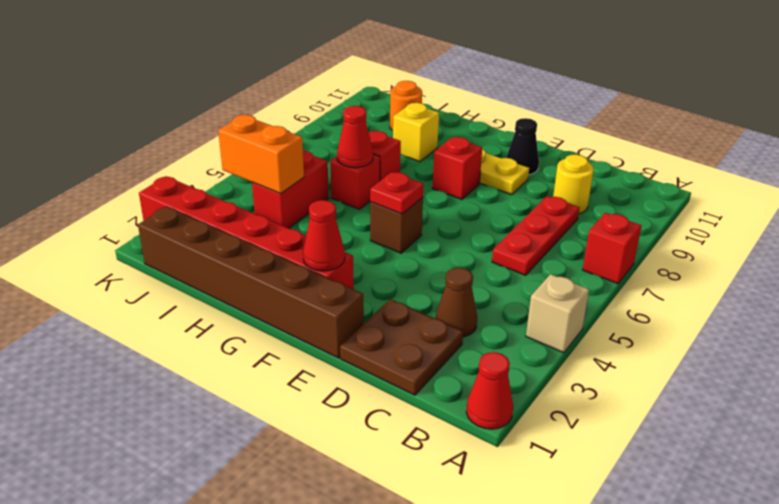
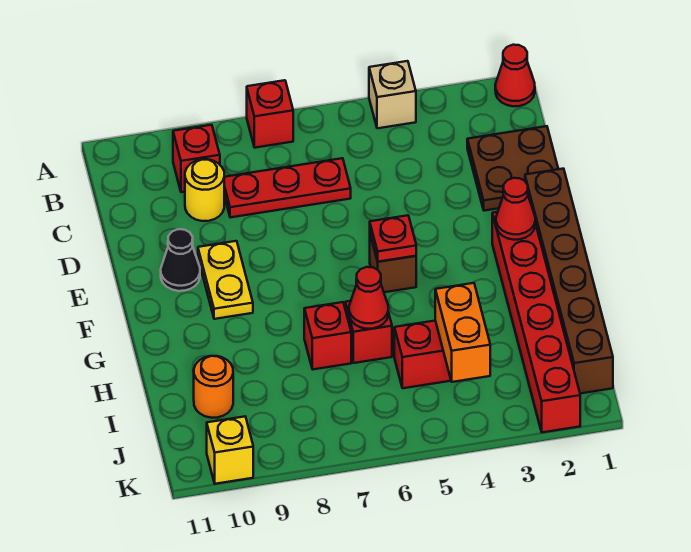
brown cone C3 level 1 -> none
red brick F8 level 1 -> red brick B9 level 1
yellow brick H9 level 1 -> yellow brick K10 level 1

